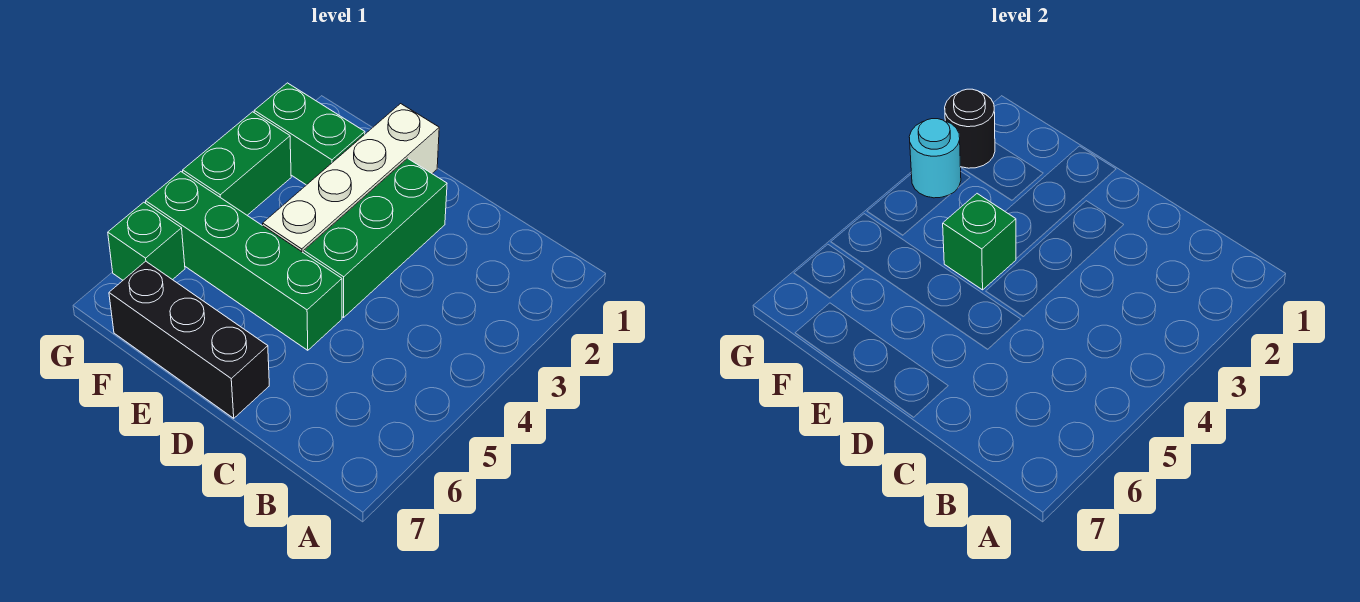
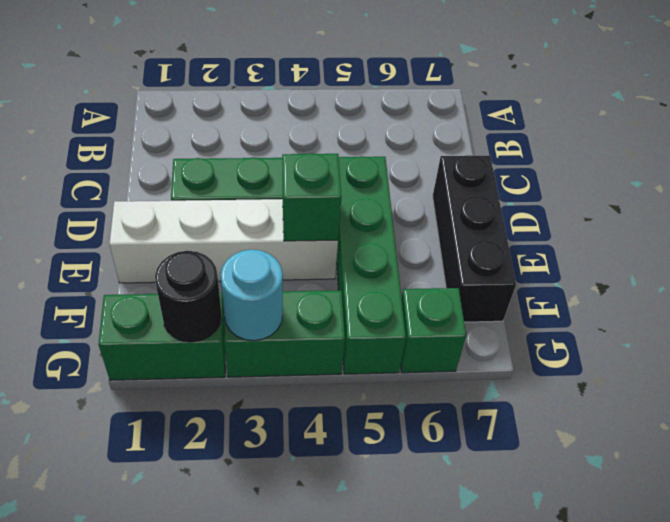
green brick F2:G2 level 1 -> green brick G1:G2 level 1

